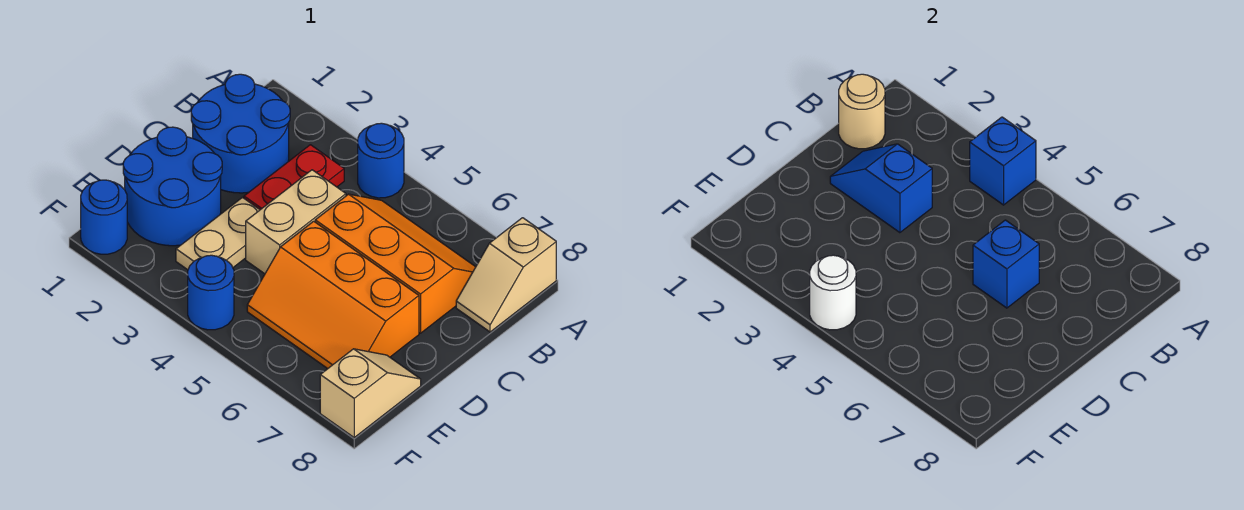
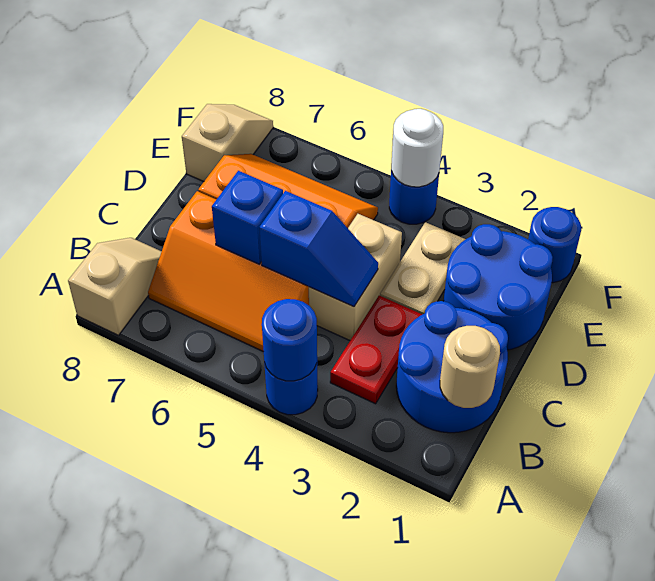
blue brick A4 level 2 -> blue round brick A4 level 2
blue slope C2:C3 level 2 top 3 -> blue slope C4:C5 level 2 top 5
tan slope E8:F8 level 1 top F -> tan slope E8:F8 level 1 top E

